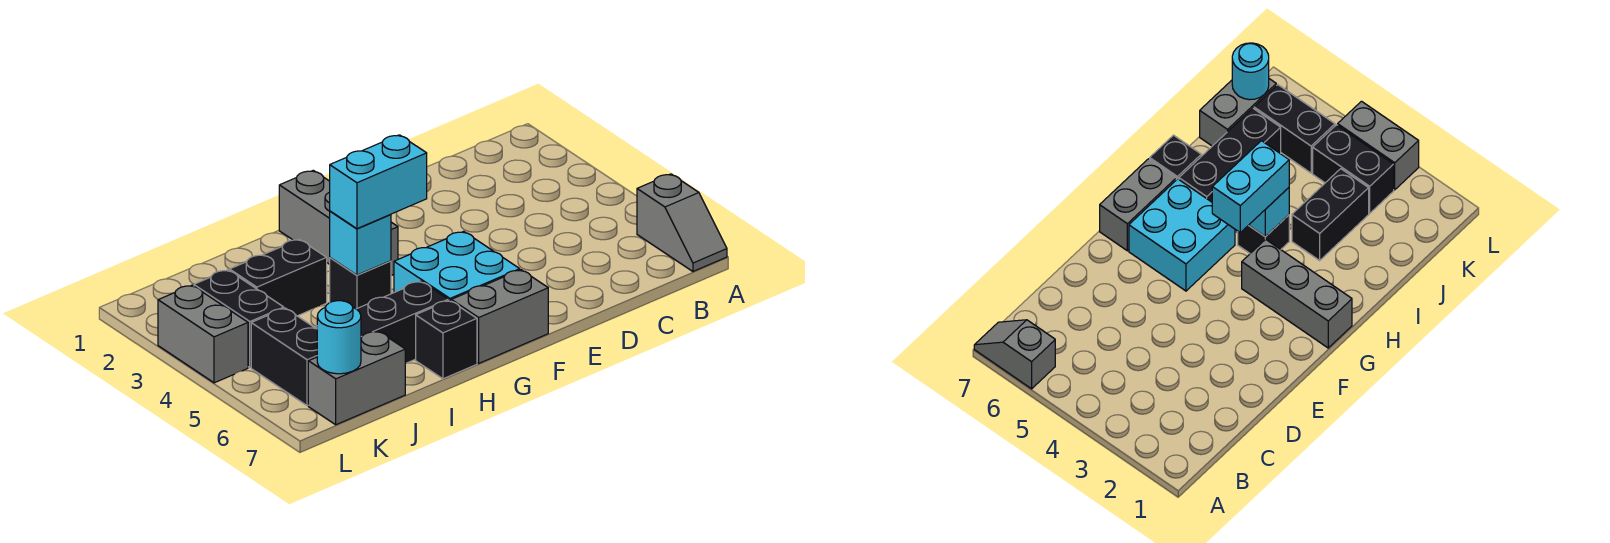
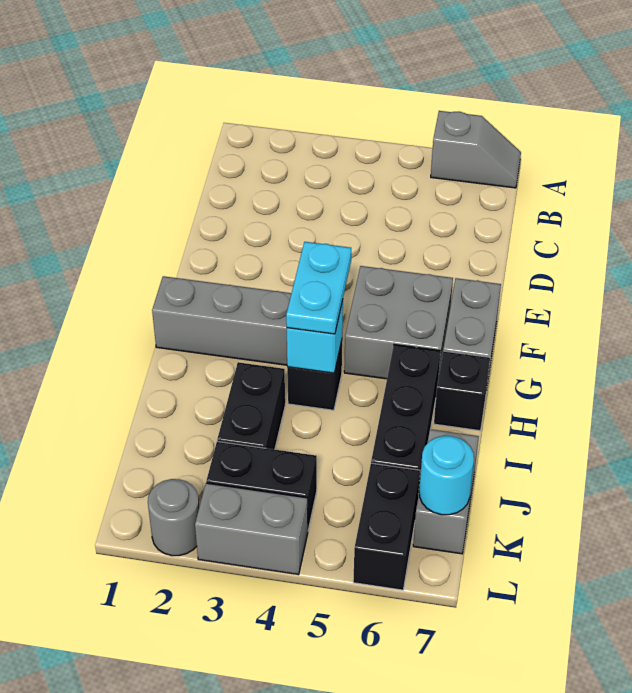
cyan brick F5:G6 level 1 -> grey brick F5:G6 level 1
cyan brick G4:H4 level 3 -> cyan plate G4:H4 level 3
black brick K5:K6 level 1 -> black brick K6:L6 level 1
none -> grey round brick L2 level 1

